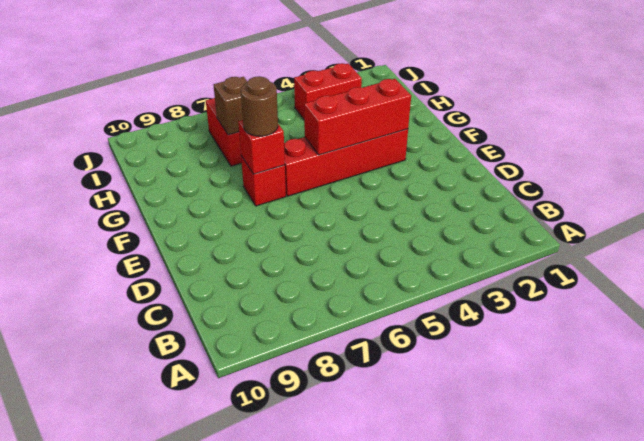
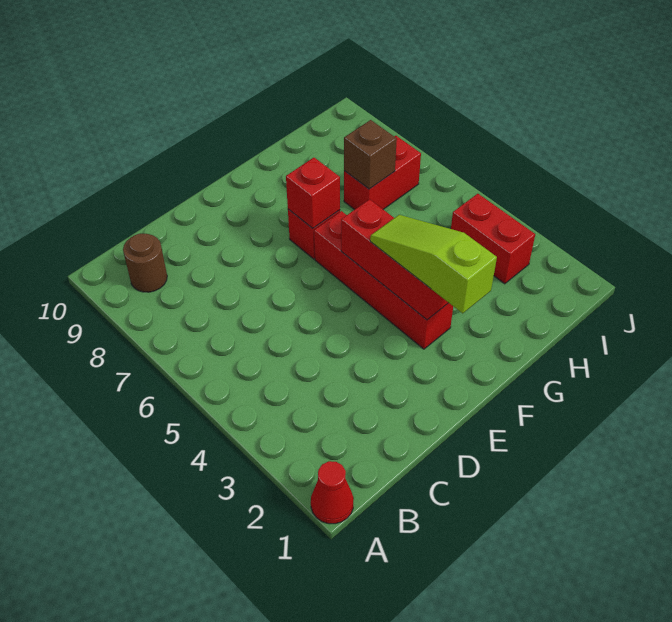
none -> red cone A1 level 1
none -> lime slope F2:F4 level 3 top 2
brown round brick F7 level 3 -> brown round brick B9 level 1

